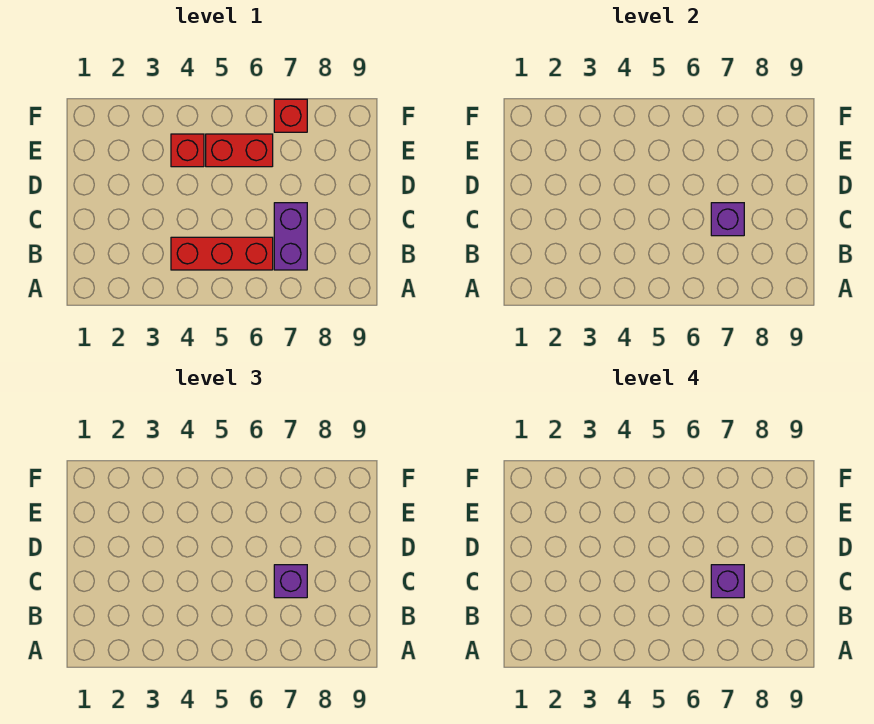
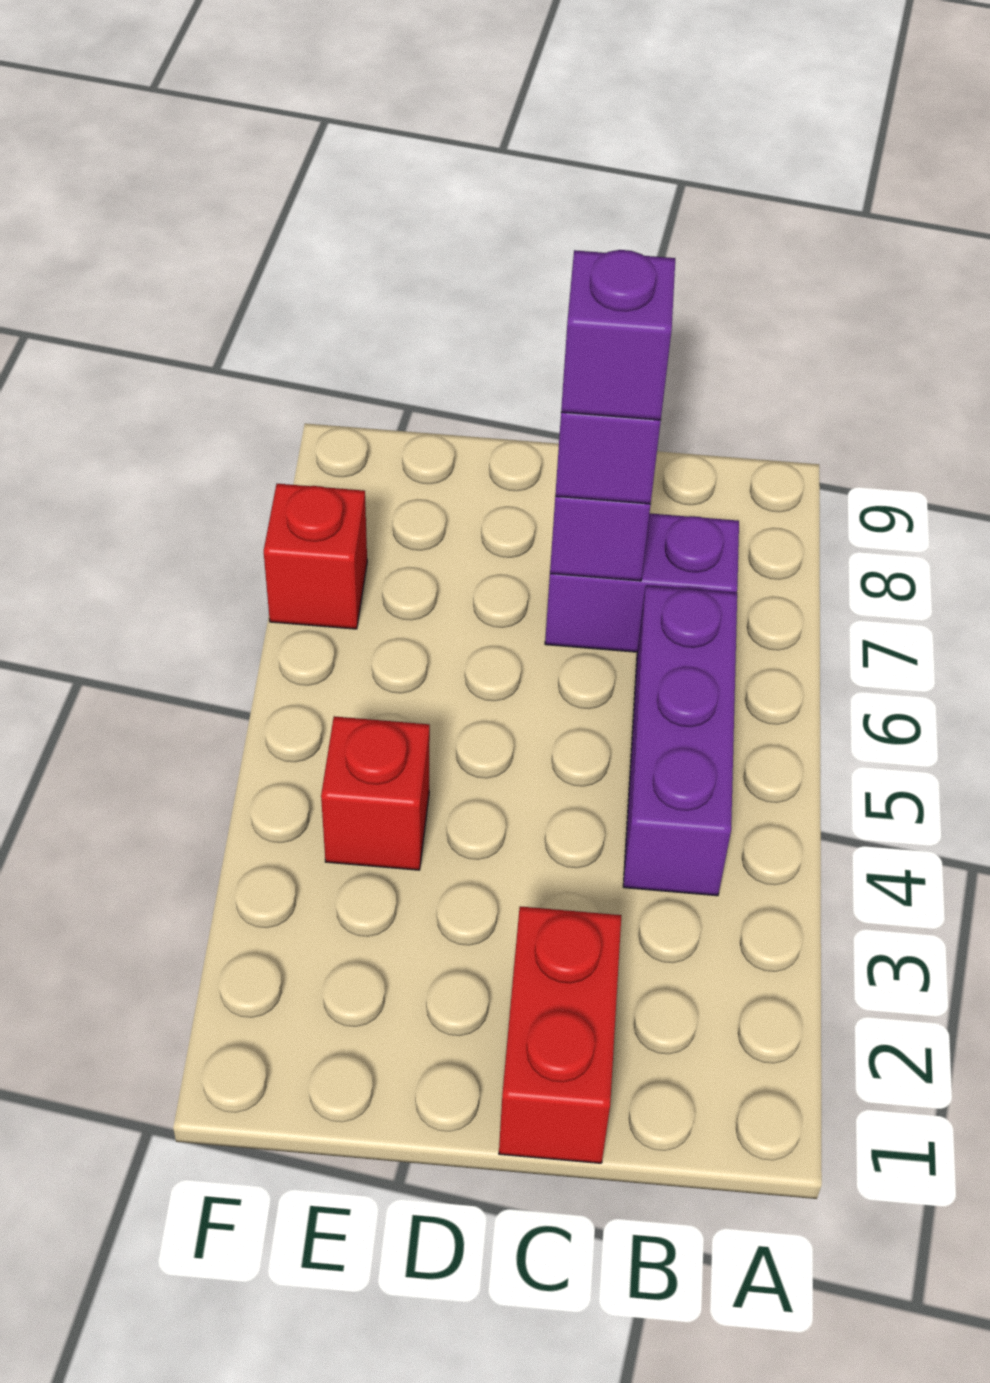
red brick B4:B6 level 1 -> purple brick B4:B6 level 1
red brick E5:E6 level 1 -> red brick C1:C2 level 1

